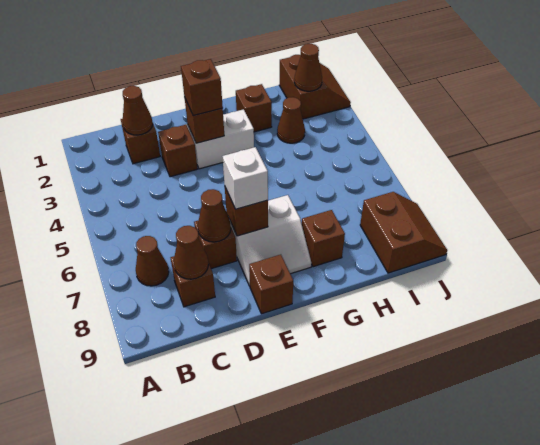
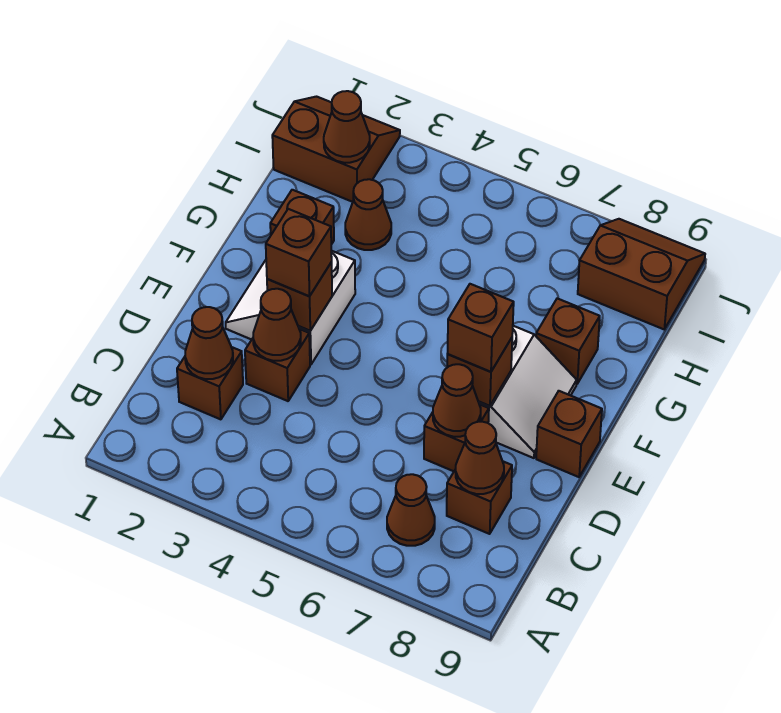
none -> brown cone D3 level 2
white brick E7 level 3 -> brown brick E7 level 3

